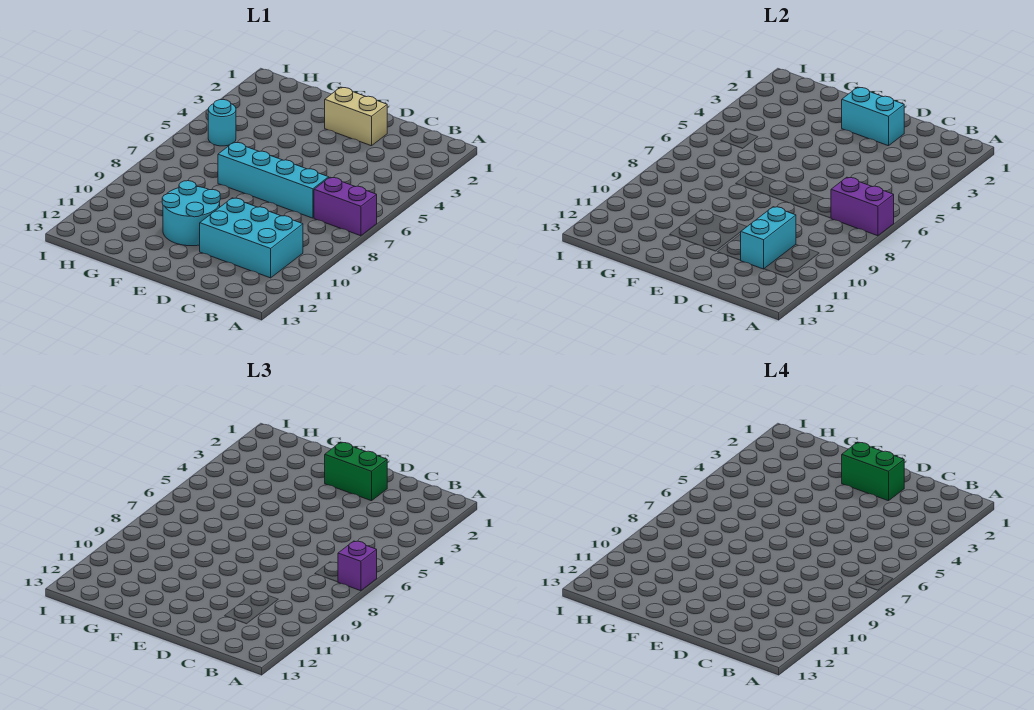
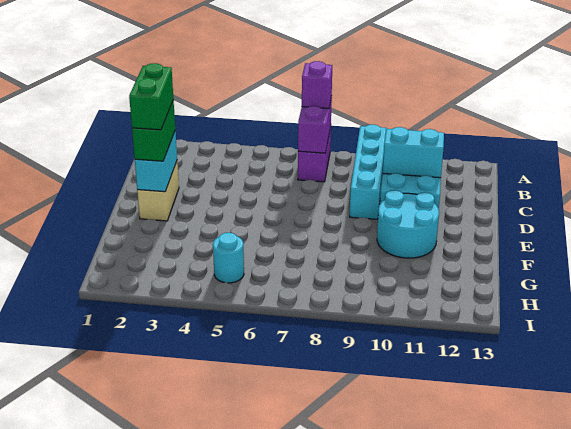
cyan brick C7:F7 level 1 -> cyan brick A9:D9 level 1

